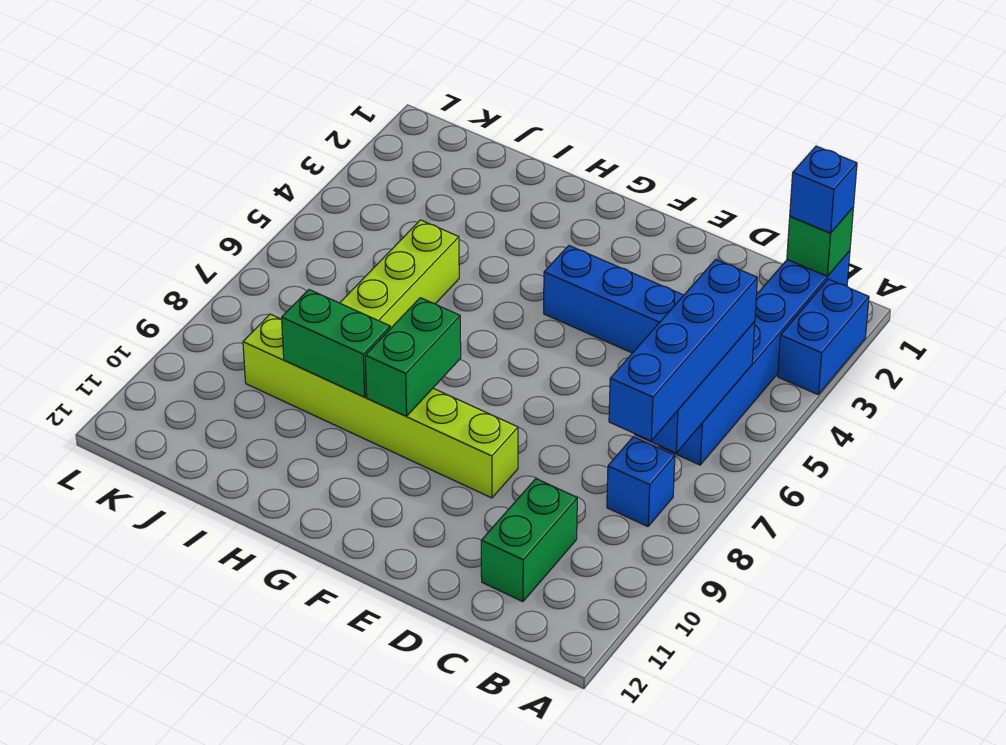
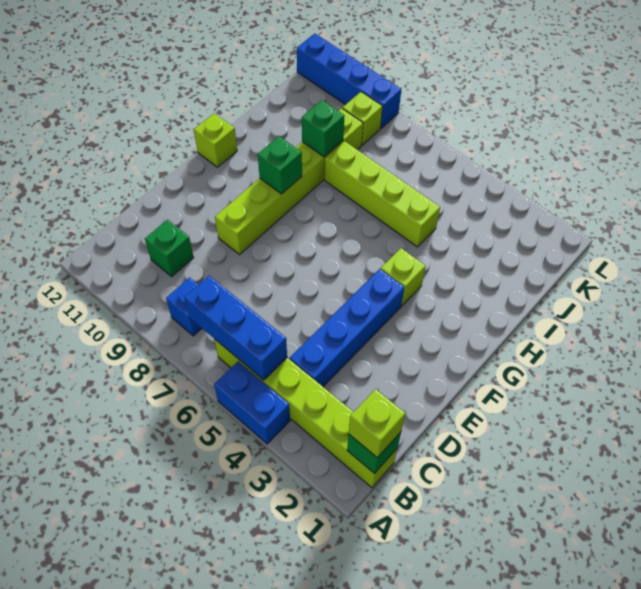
blue brick A2:A3 level 1 -> blue brick A4:A5 level 1
blue brick B1:B6 level 1 -> lime brick B1:B6 level 1
blue brick B1 level 3 -> lime brick B1 level 3
blue brick B5:B8 level 3 -> blue brick L9:L12 level 1
green brick C10:C11 level 1 -> green brick C10 level 1
none -> lime brick G4 level 1
green brick G8:G9 level 2 -> green brick G9 level 2
none -> lime brick G12 level 1
green brick H9:I9 level 2 -> green brick I9 level 2
none -> lime brick K9 level 1

